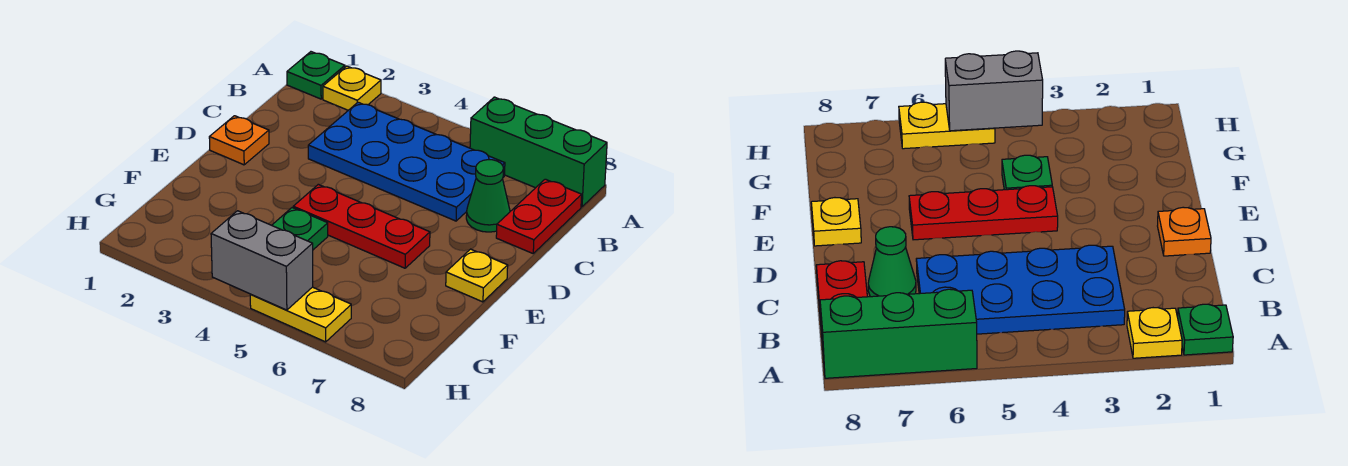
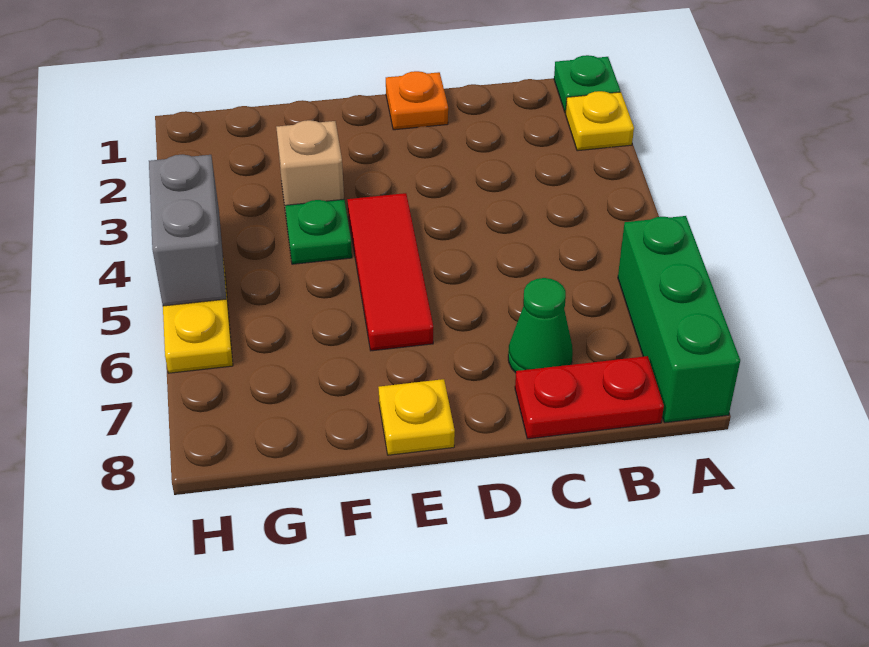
blue plate B3:C6 level 1 -> none
red plate E4:E6 level 1 -> red tile E4:E6 level 1
none -> tan brick F3 level 1

